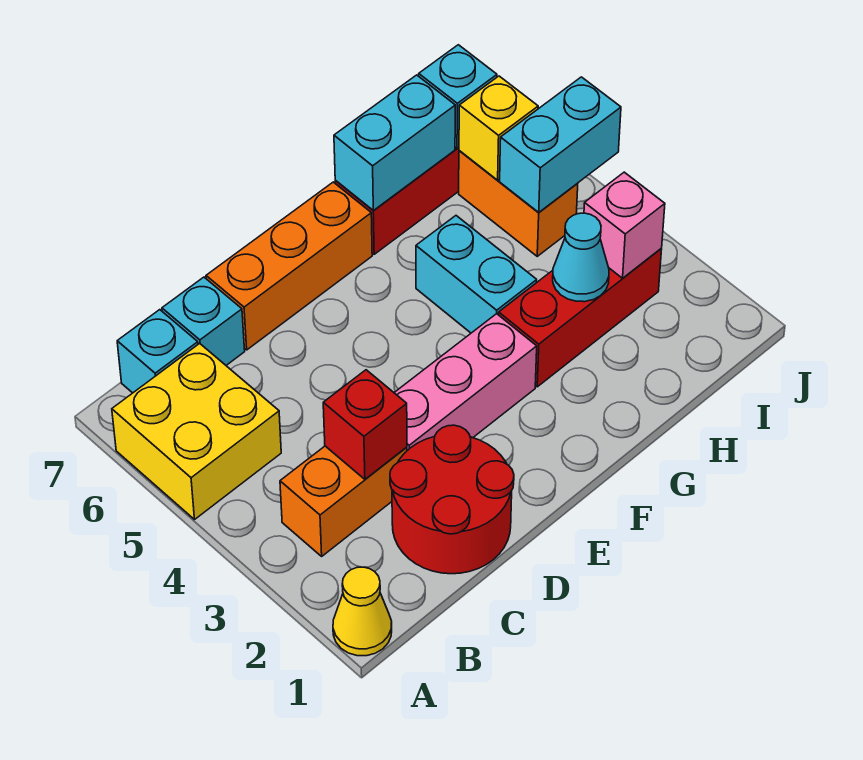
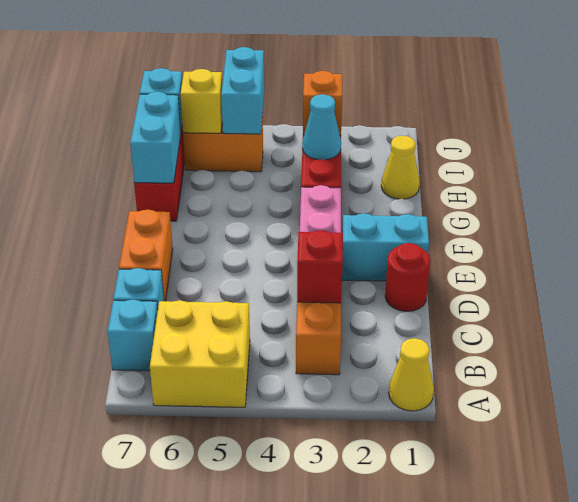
red round brick C1:D2 level 1 -> red round brick D1 level 1
orange brick D7:F7 level 1 -> orange brick D7:E7 level 1
cyan brick G4:G5 level 1 -> cyan brick E1:E2 level 1
none -> yellow cone H1 level 1
pink brick I3 level 2 -> orange brick I3 level 2

